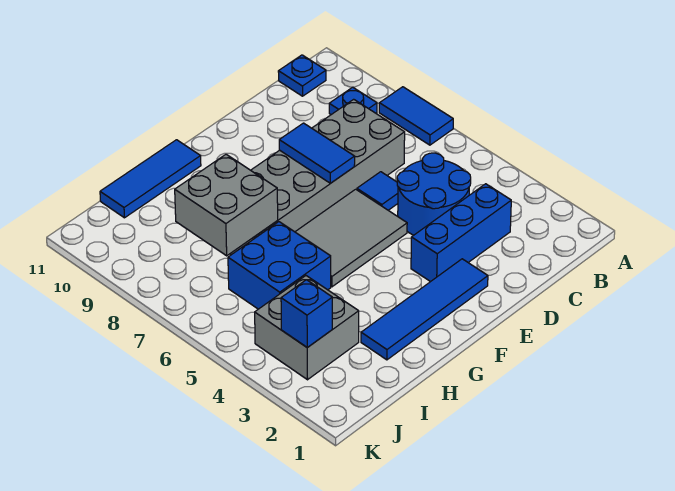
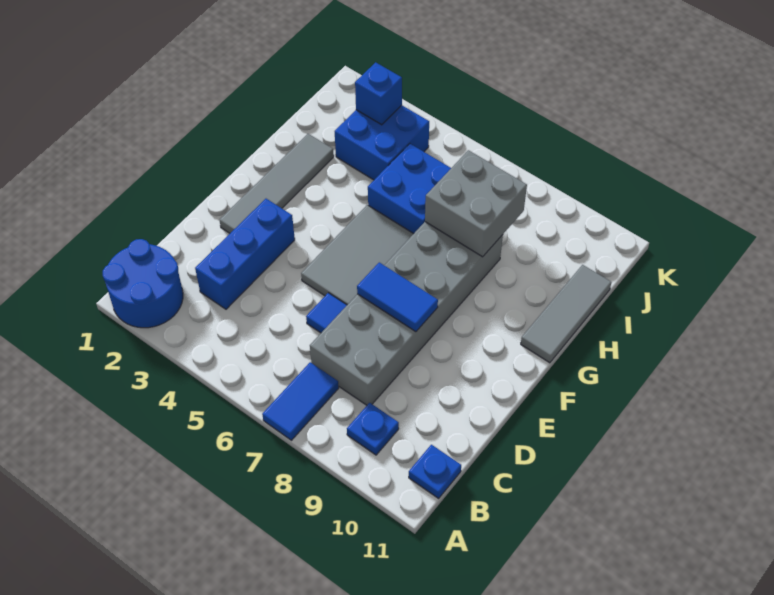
blue tile A7:A8 level 1 -> blue tile A7:B7 level 1
blue round brick C4:D5 level 1 -> blue round brick A1:B2 level 1
blue tile E2:H2 level 1 -> grey tile E2:H2 level 1
blue tile G11:I11 level 1 -> grey tile G11:I11 level 1
grey brick I3:J4 level 1 -> blue brick I3:J4 level 1

